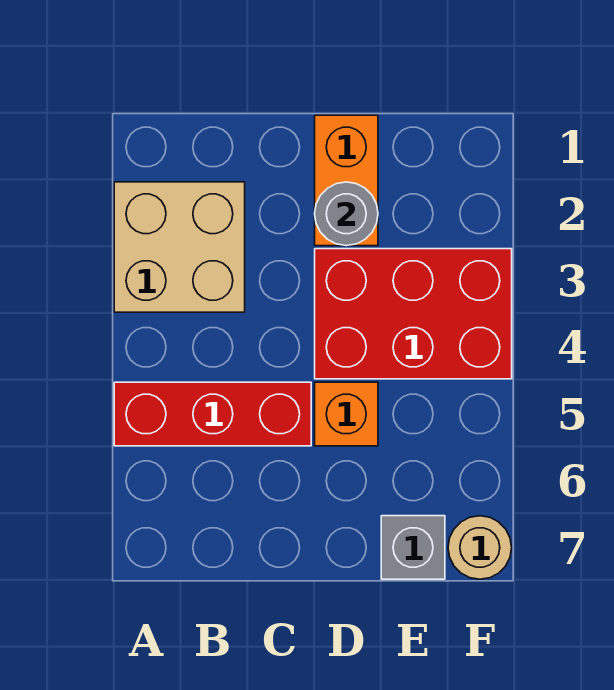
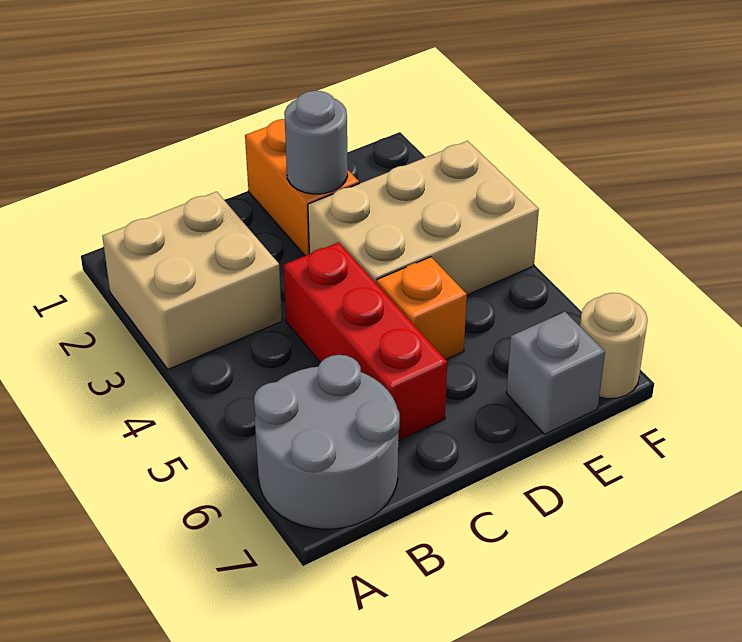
red brick A5:C5 level 1 -> red brick C4:C6 level 1
none -> grey round brick A6:B7 level 1
red brick D3:F4 level 1 -> tan brick D3:F4 level 1

